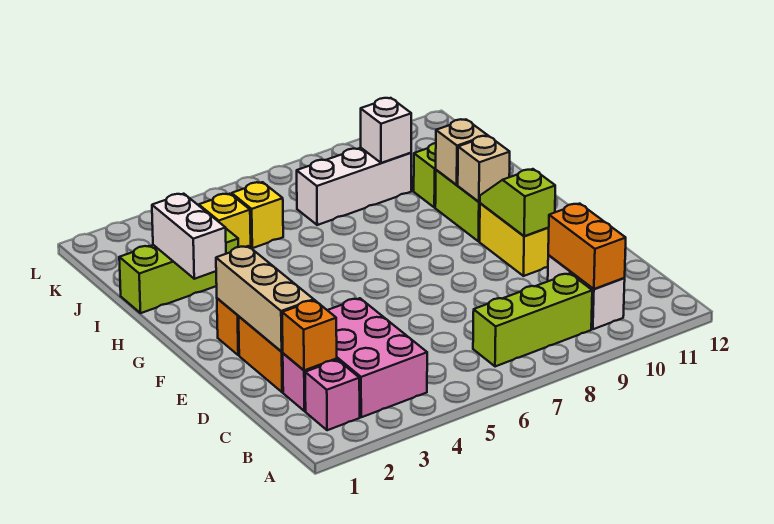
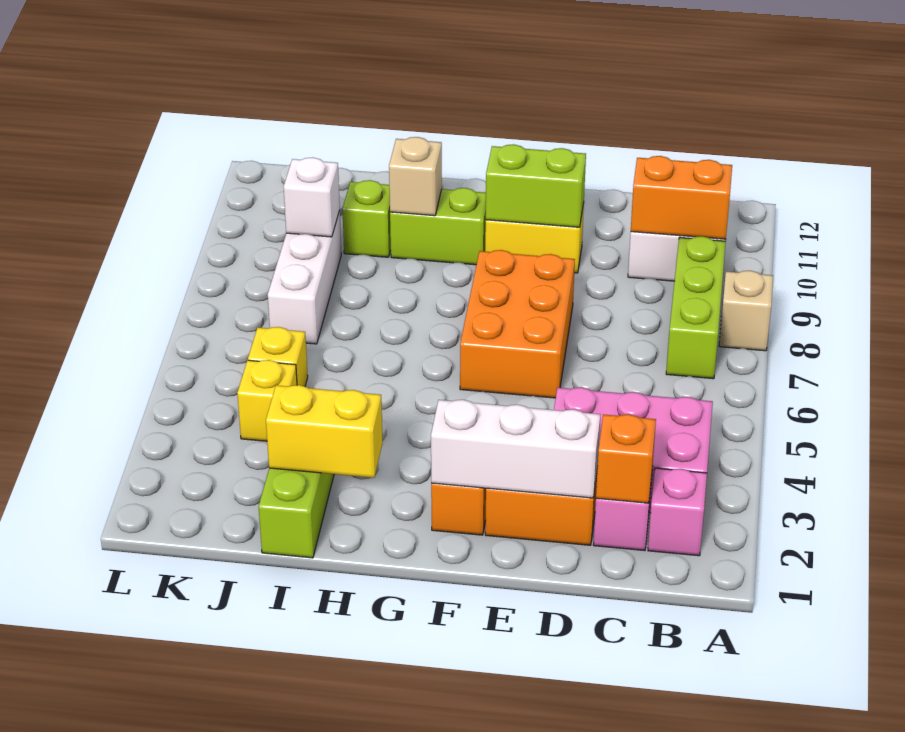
tan brick D2:F2 level 2 -> white brick D2:F2 level 2
none -> orange brick E6:F8 level 1
lime slope E10:F10 level 2 top E -> lime brick E10:F10 level 2
tan brick G10 level 2 -> tan brick A8 level 1
white brick H2:I2 level 2 -> yellow brick H2:I2 level 2

